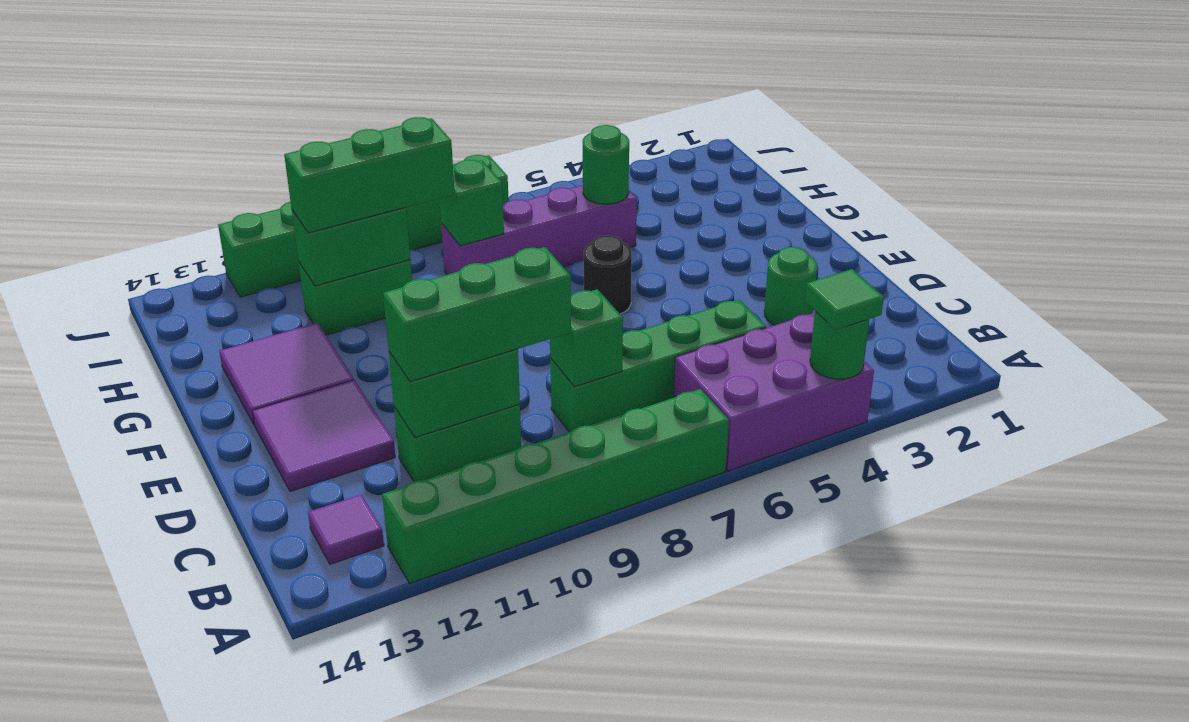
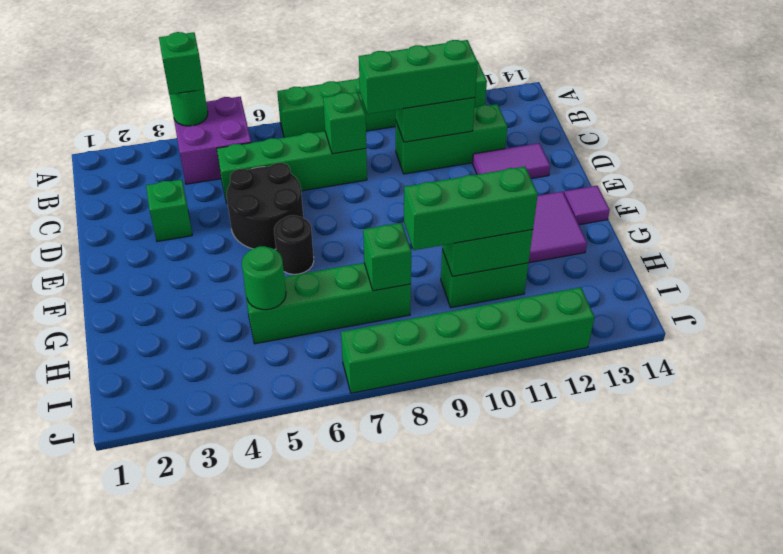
purple brick A4:B6 level 1 -> purple brick A4:B5 level 1
green tile A4 level 3 -> green brick A4 level 3
purple tile B13 level 1 -> purple tile F14 level 1
green brick C10:C11 level 1 -> green brick C10:C12 level 1
green round brick D3 level 1 -> green brick D3 level 1
none -> black round brick D5:E6 level 1
purple tile D12:E13 level 1 -> purple tile D12:D13 level 1
purple brick H5:H8 level 1 -> green brick H5:H8 level 1

